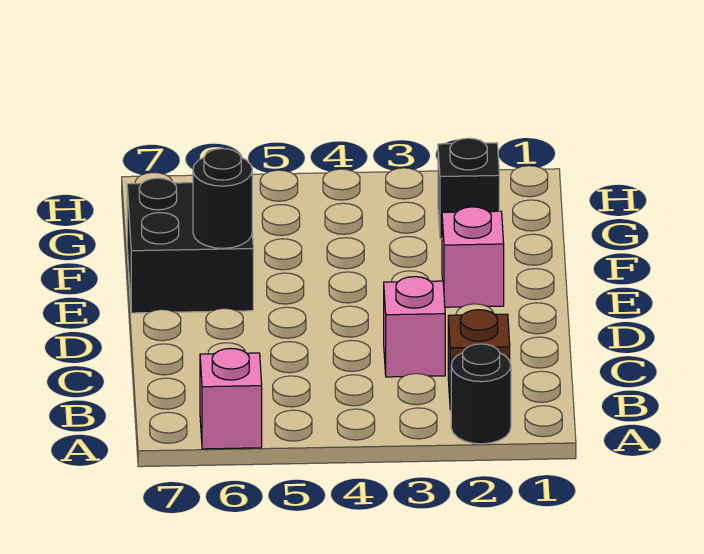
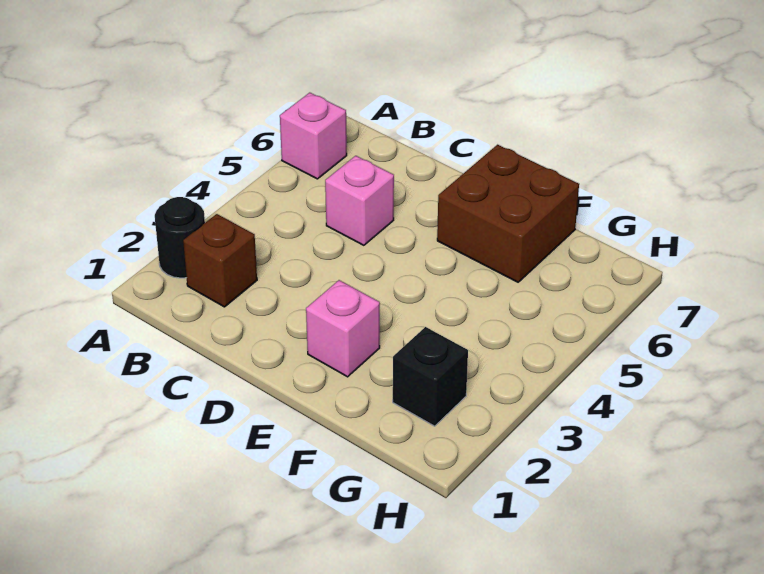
pink brick C3 level 1 -> pink brick C5 level 1
black brick E6:F7 level 1 -> brown brick E6:F7 level 1
black round brick E6 level 2 -> none

